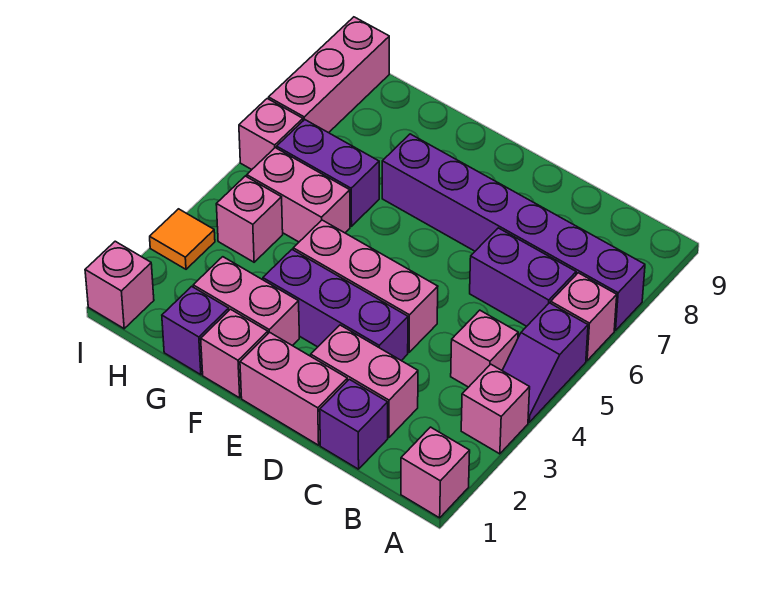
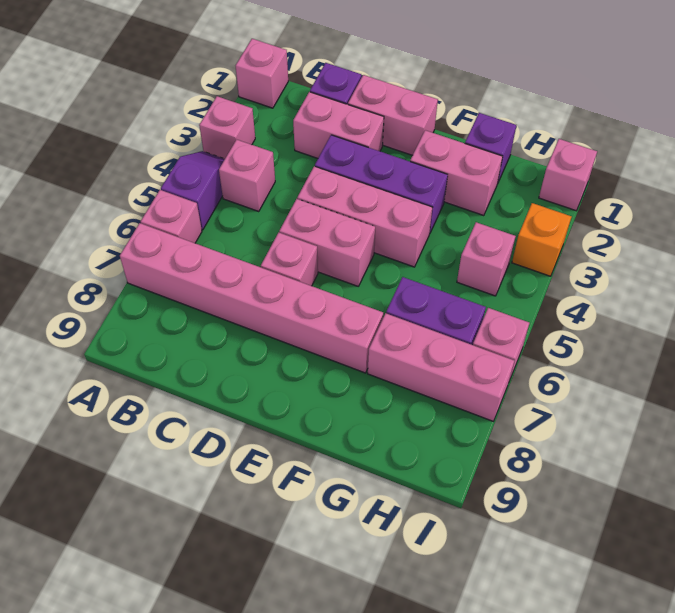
purple brick A7:F7 level 1 -> pink brick A7:F7 level 1
purple brick B6:C6 level 1 -> none
pink brick F1 level 1 -> pink brick D6 level 1
pink brick G5:H5 level 1 -> pink brick D5:E5 level 1
orange tile I3 level 1 -> orange brick I3 level 1
pink brick I7:I9 level 1 -> pink brick G7:I7 level 1

